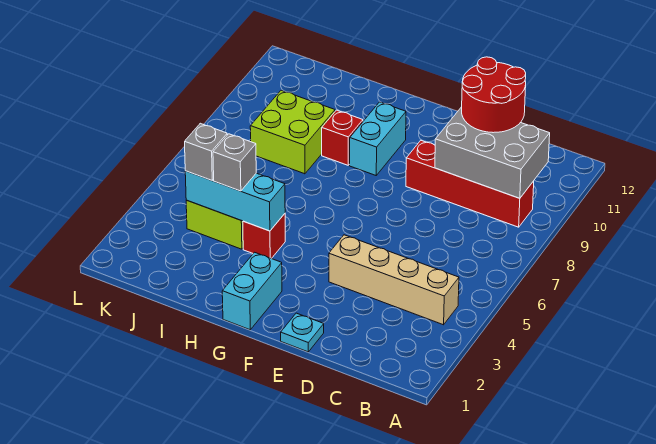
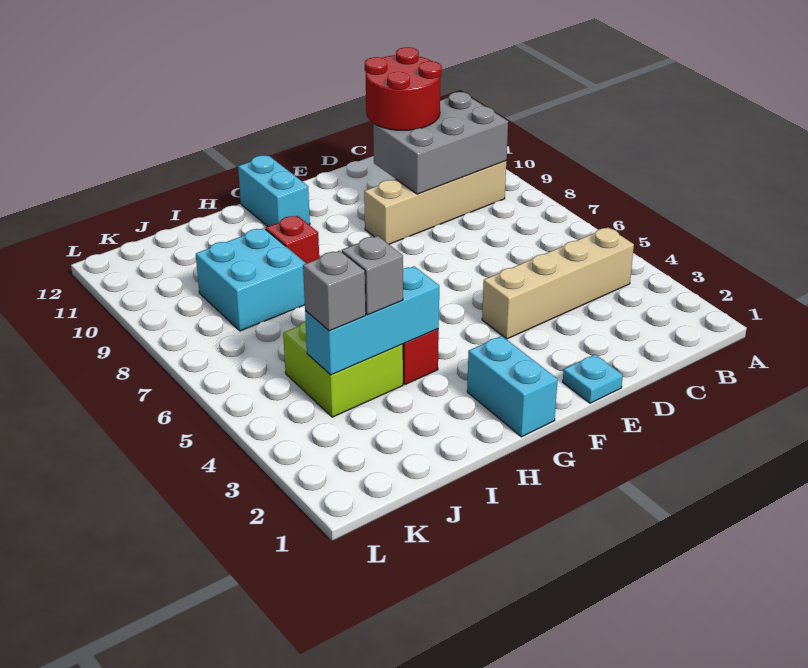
red brick B9:E9 level 1 -> tan brick B9:E9 level 1
cyan brick G9:G10 level 1 -> cyan brick G11:G12 level 1
lime brick I8:J9 level 1 -> cyan brick I8:J9 level 1

